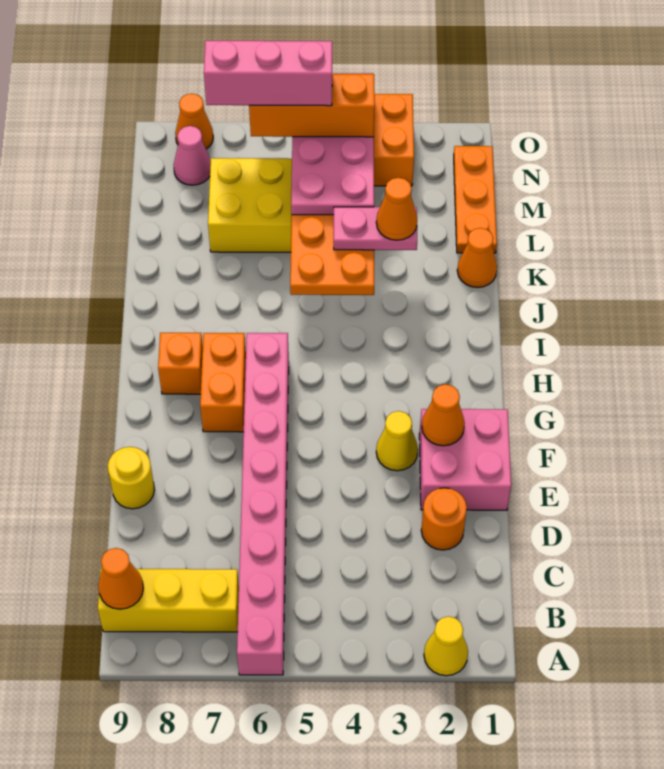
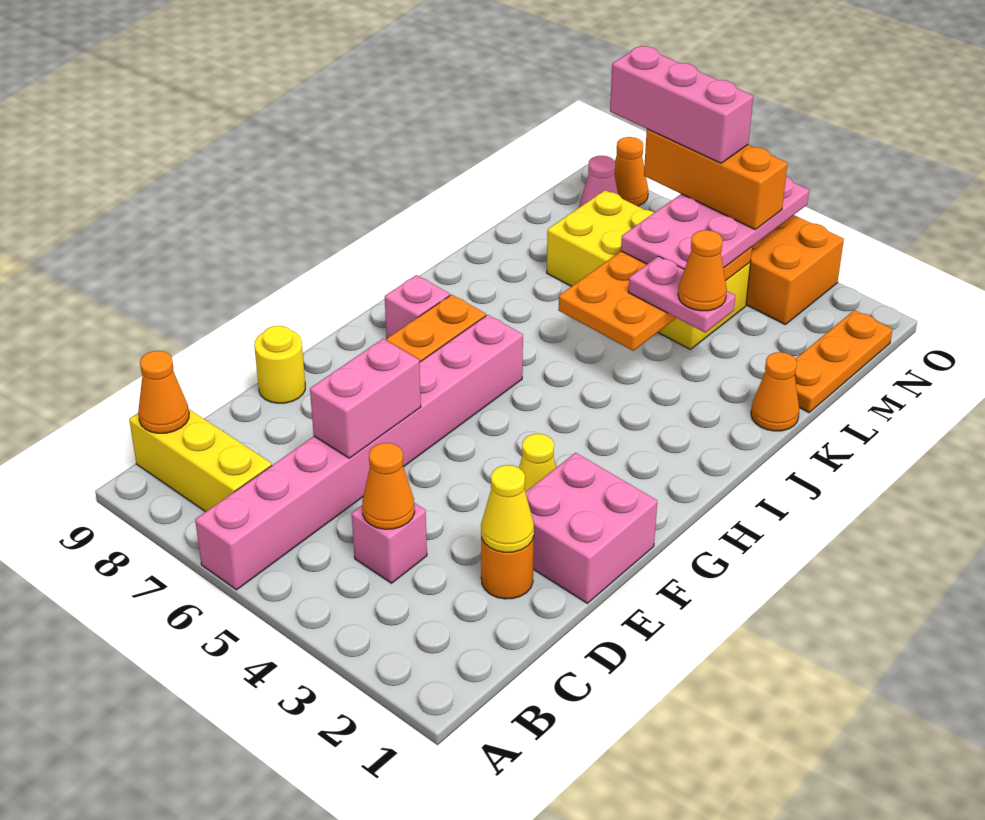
yellow cone A2 level 1 -> yellow cone D2 level 2
none -> pink brick C4 level 1
none -> pink brick D6:E6 level 2
orange cone F2 level 2 -> orange cone C4 level 2
orange brick H8 level 1 -> pink brick H8 level 1

